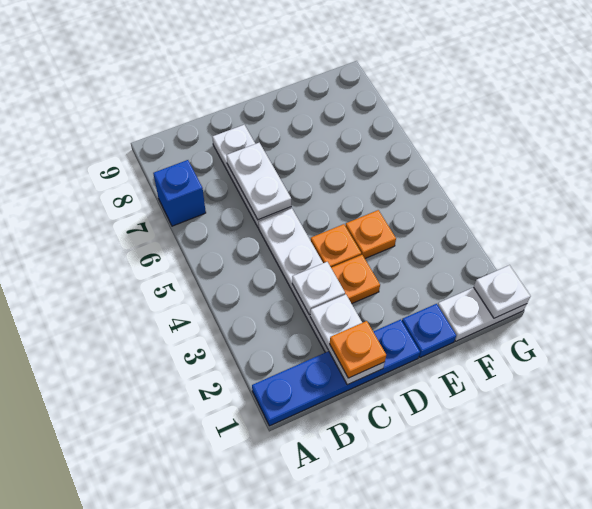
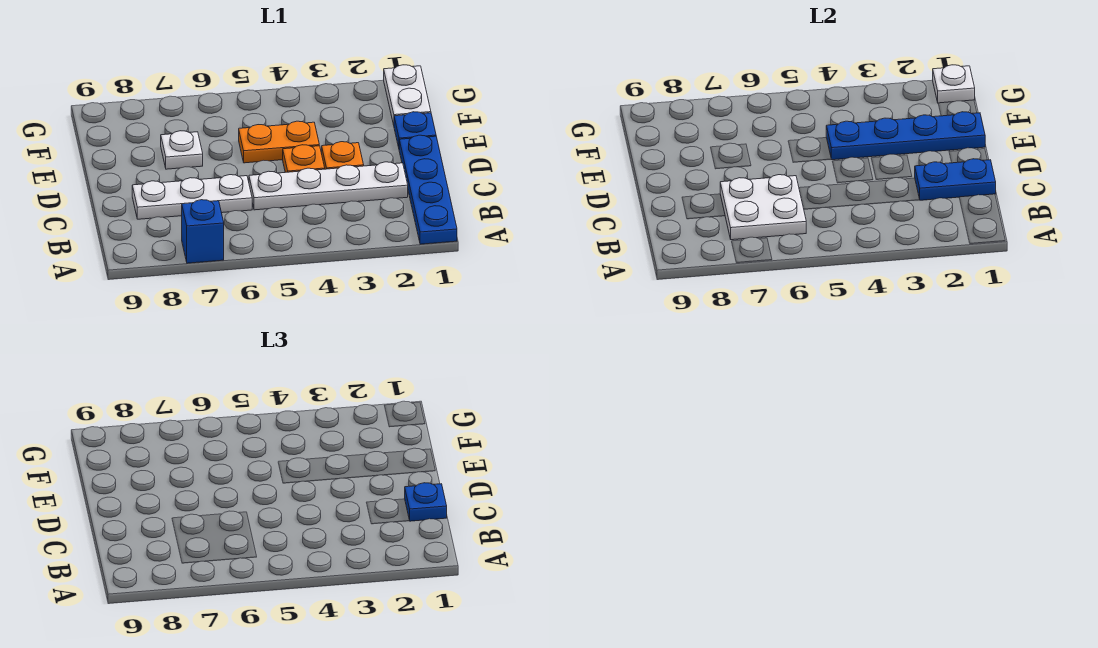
white plate C1:C2 level 2 -> blue plate C1:C2 level 2
orange plate C1 level 3 -> blue plate C1 level 3
white plate C3 level 2 -> white plate E7 level 1
white plate C6:C7 level 2 -> white plate B6:C7 level 2
none -> blue plate E1:E4 level 2
orange plate E4 level 1 -> orange plate E4:E5 level 1

